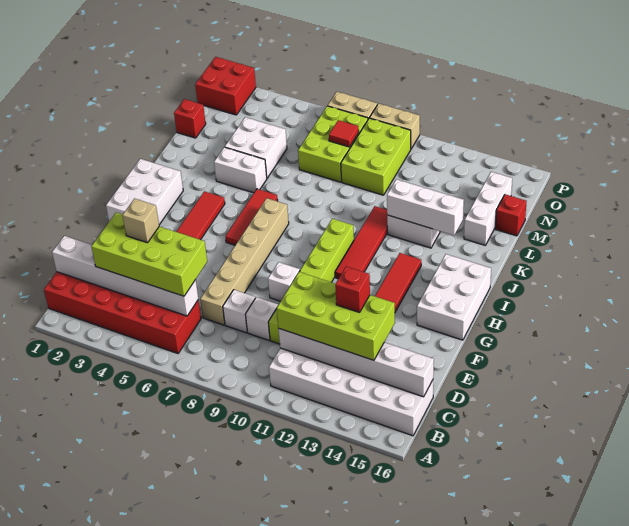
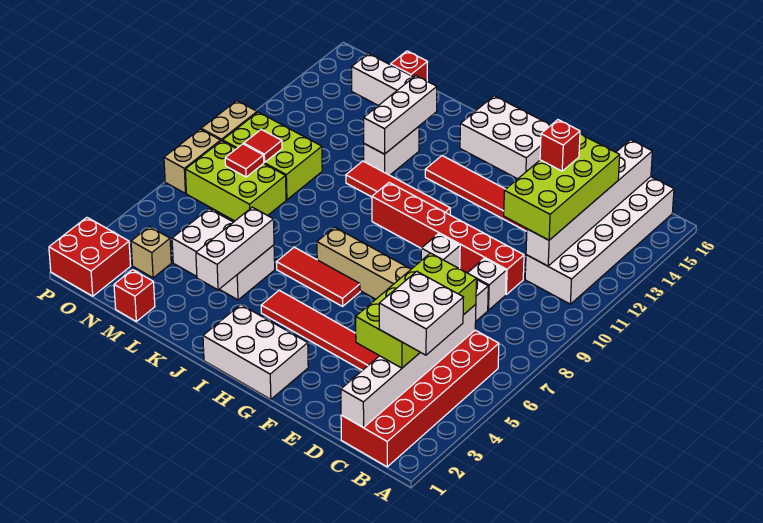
none -> white brick B3:C4 level 4
tan brick D4 level 4 -> tan brick N3 level 1
lime brick D10:I10 level 1 -> red brick D10:I10 level 1
none -> white brick K3:K5 level 2
none -> red tile N9 level 2

